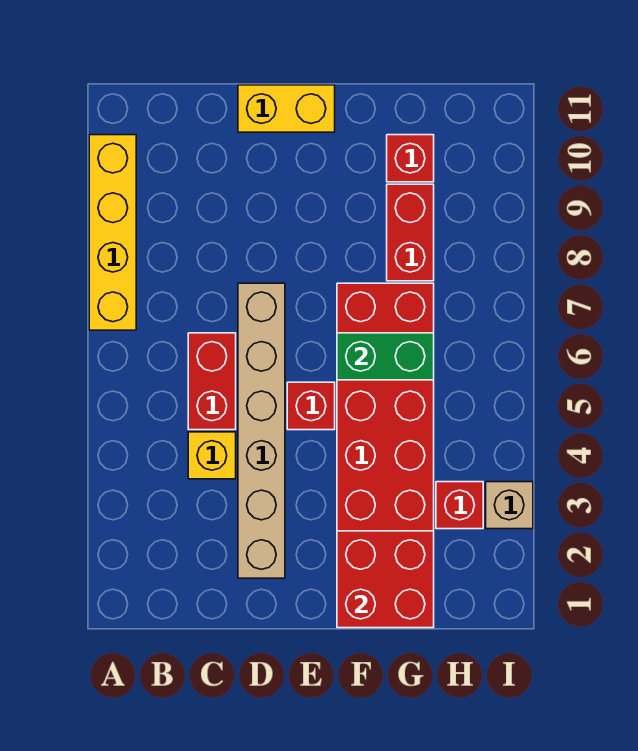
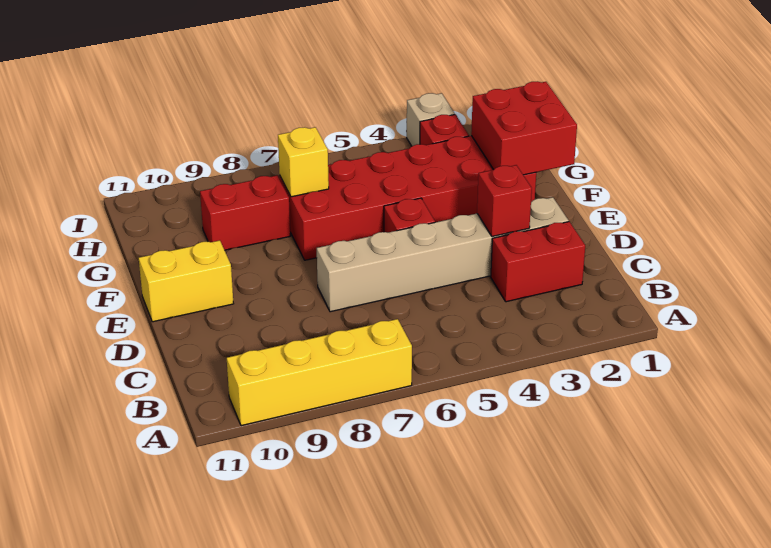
yellow brick C4 level 1 -> yellow brick G7 level 2
red brick C5:C6 level 1 -> red brick C2:C3 level 1
yellow brick D11:E11 level 1 -> yellow brick E10:E11 level 1
green brick F6:G6 level 2 -> none
red brick G10 level 1 -> red brick D3 level 2

